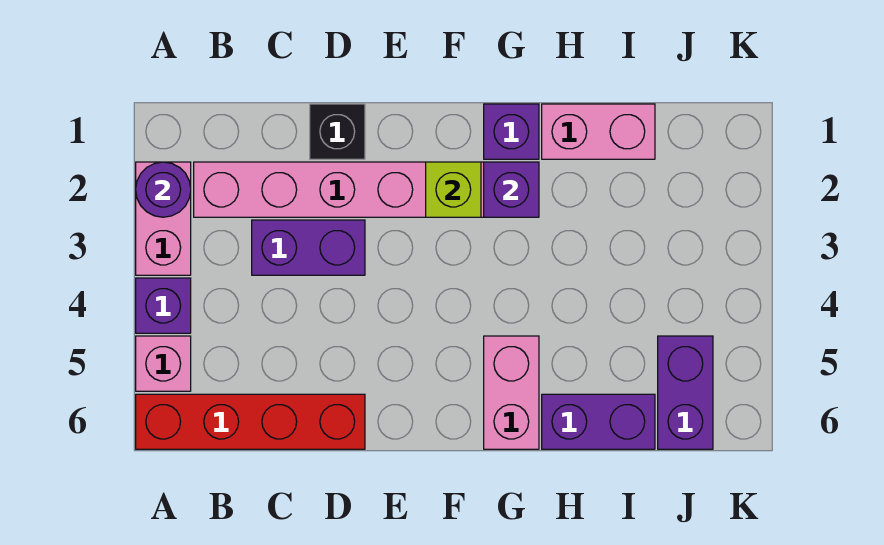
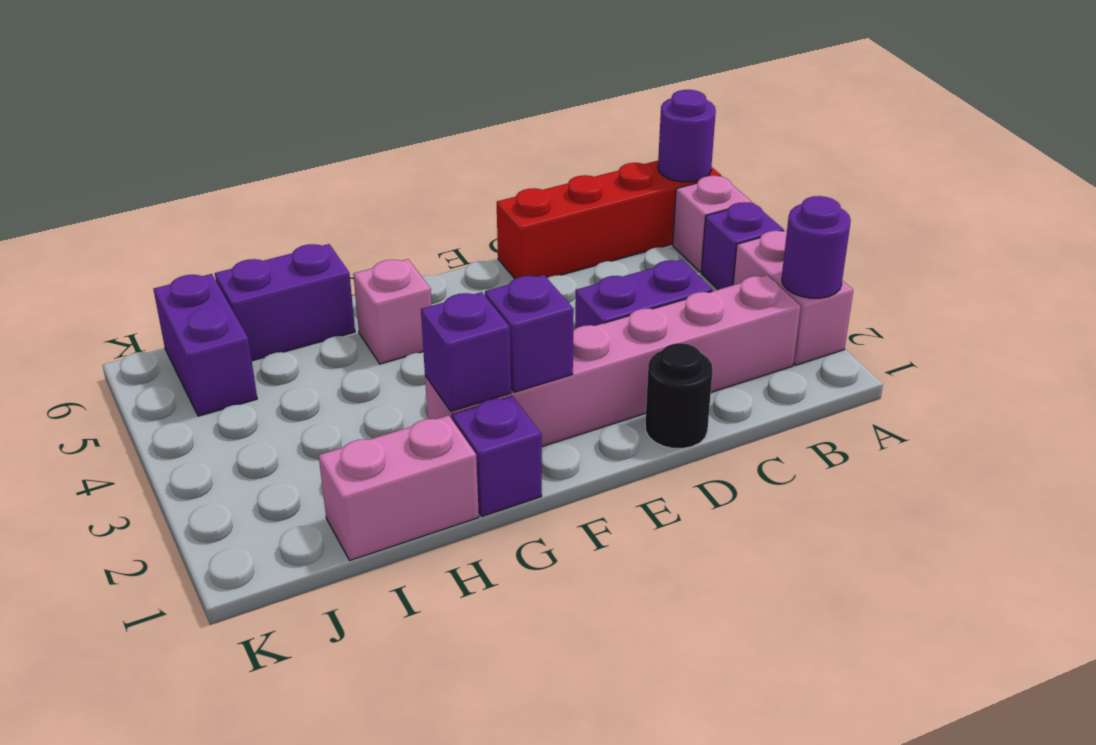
none -> purple round brick A6 level 2
black brick D1 level 1 -> black round brick D1 level 1
lime brick F2 level 2 -> purple brick F2 level 2
pink brick G5:G6 level 1 -> pink brick G5 level 1

